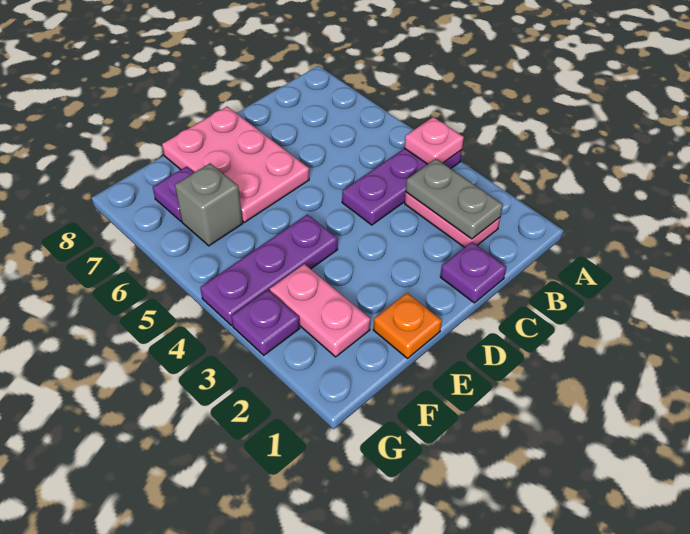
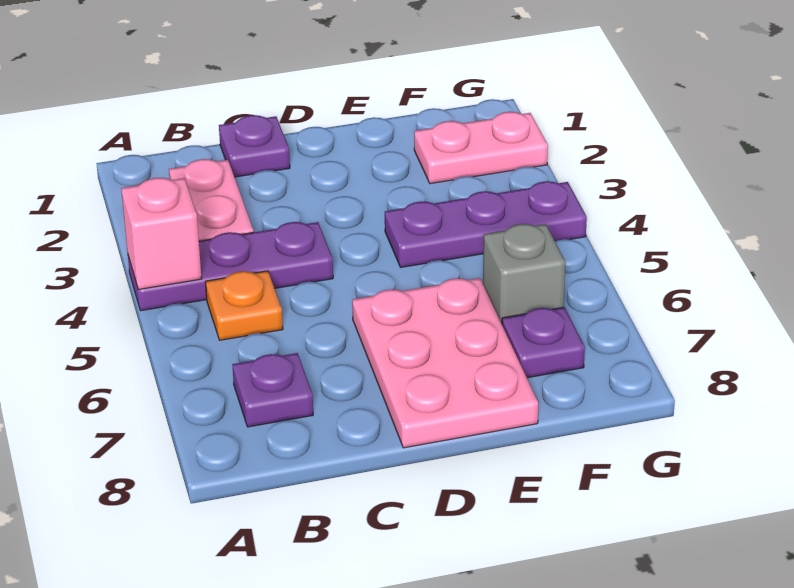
pink plate A4 level 2 -> pink brick A4 level 2
grey plate B2:B3 level 2 -> none
orange plate E1 level 1 -> orange plate B5 level 1
pink plate F2:F3 level 1 -> pink plate F2:G2 level 1
purple plate G3 level 1 -> purple plate B7 level 1

